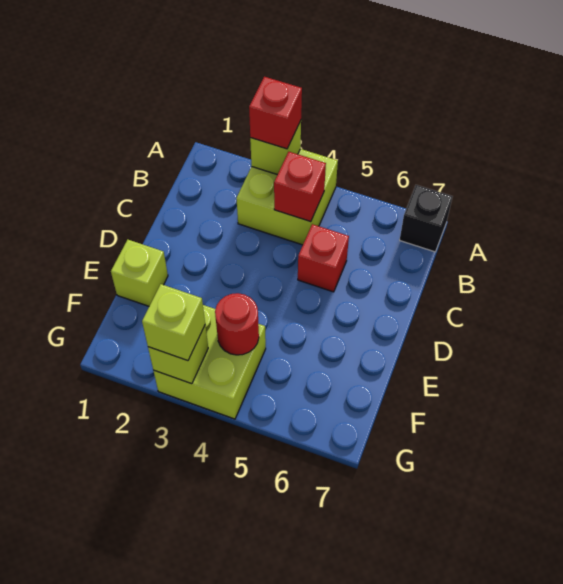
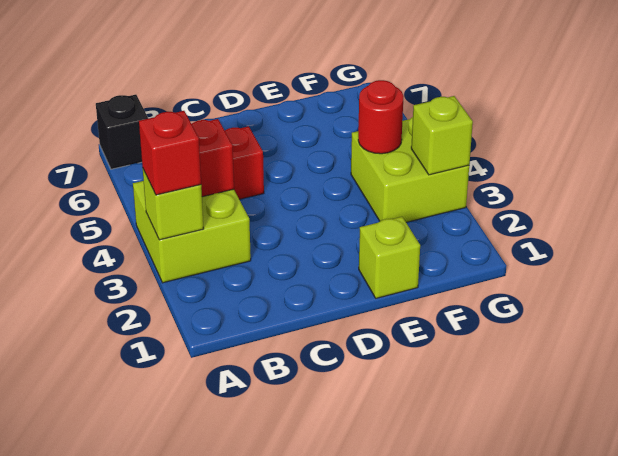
lime brick G3 level 3 -> none

